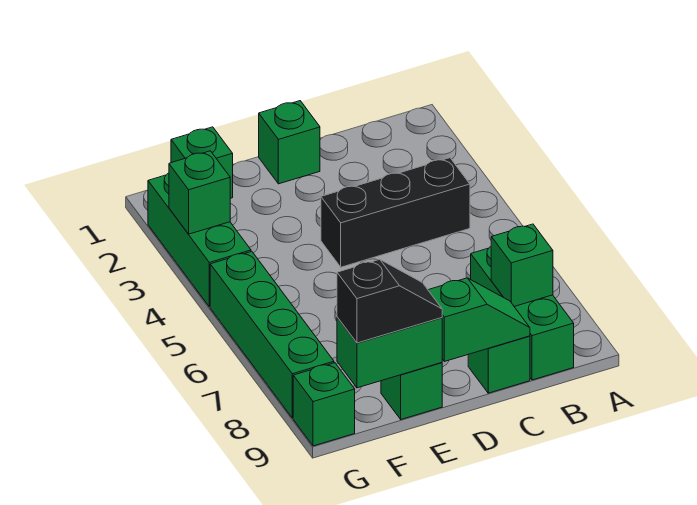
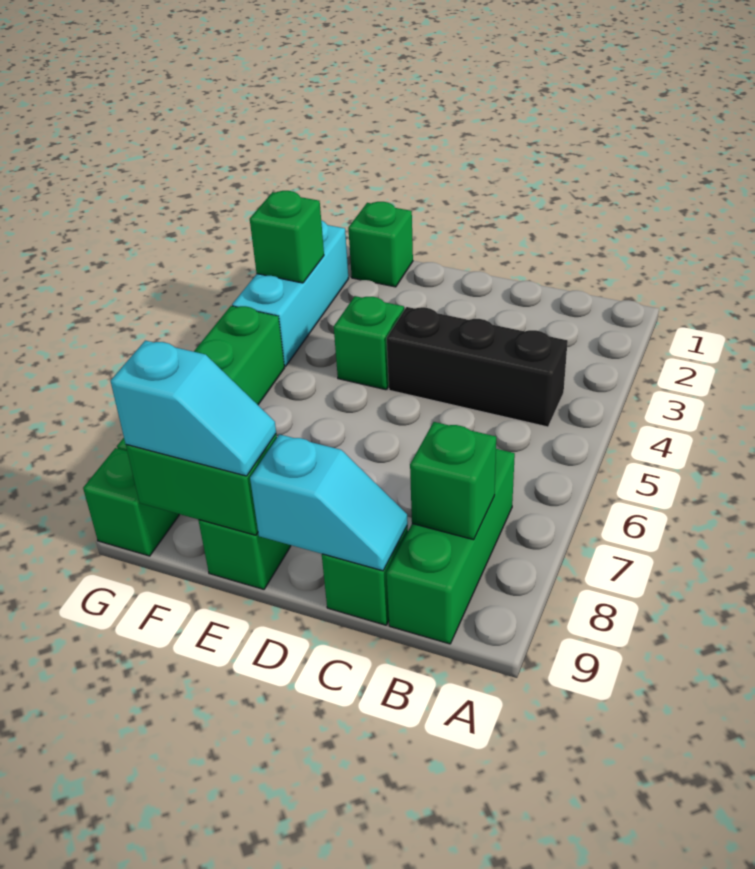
green slope C9:D9 level 2 top D -> cyan slope C9:D9 level 2 top D
green brick D1 level 1 -> green brick E4 level 1
black slope E9:F9 level 3 top F -> cyan slope E9:F9 level 3 top F
green brick G2:G4 level 1 -> cyan brick G2:G4 level 1

